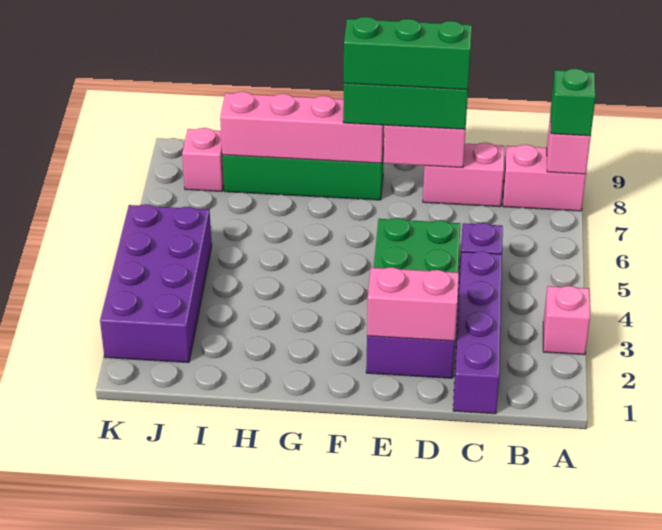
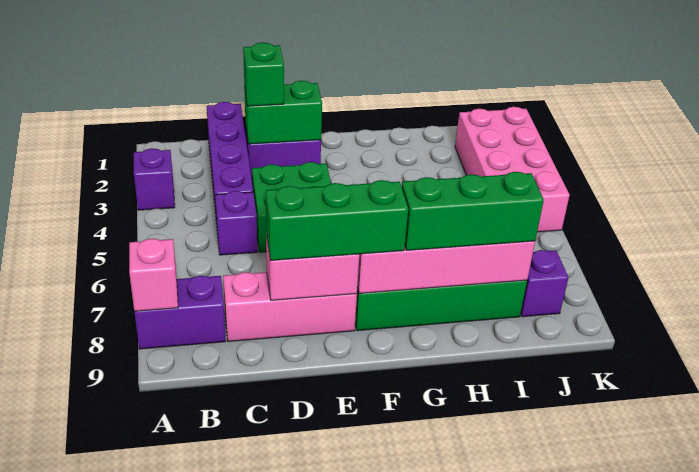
pink brick A3 level 1 -> purple brick A3 level 1
pink brick A8:B8 level 1 -> purple brick A8:B8 level 1
green brick A8 level 3 -> green brick D2 level 3
pink brick C8:D8 level 1 -> pink brick C8:E8 level 1
pink brick D2:E2 level 2 -> green brick D2:E2 level 2
green brick D8:F8 level 4 -> green brick G8:I8 level 3
purple brick J2:K5 level 1 -> pink brick J2:K5 level 1
pink brick J8 level 1 -> purple brick J8 level 1

